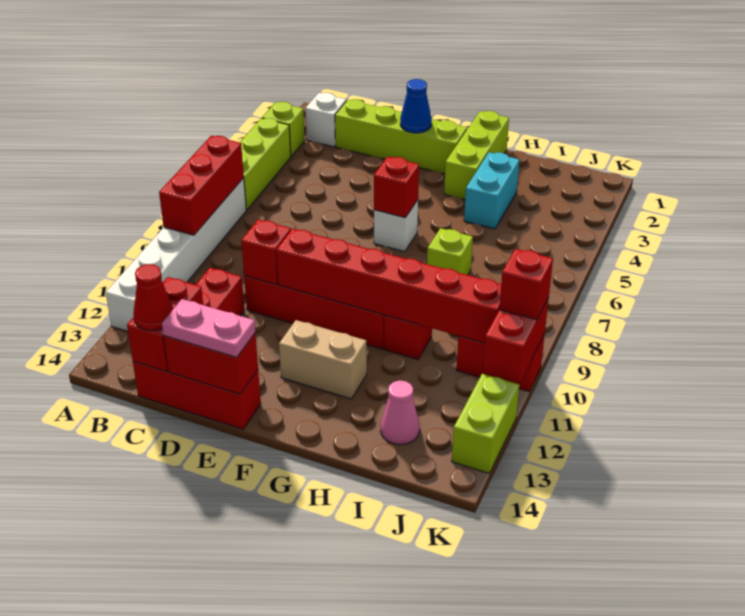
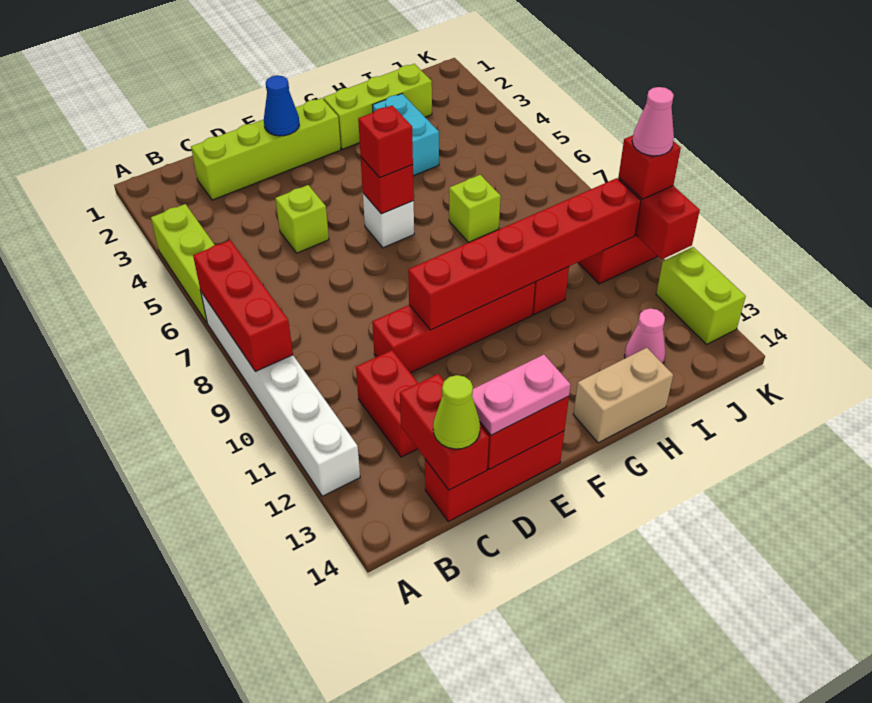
lime brick A3 level 1 -> lime brick D5 level 1
white brick B2 level 1 -> none
red cone C14 level 3 -> lime cone C14 level 3
red brick D10 level 2 -> red brick F6 level 3
tan brick F12:G12 level 1 -> tan brick G14:H14 level 1
lime brick G1:G3 level 1 -> lime brick G2:I2 level 1
none -> pink cone K10 level 4

